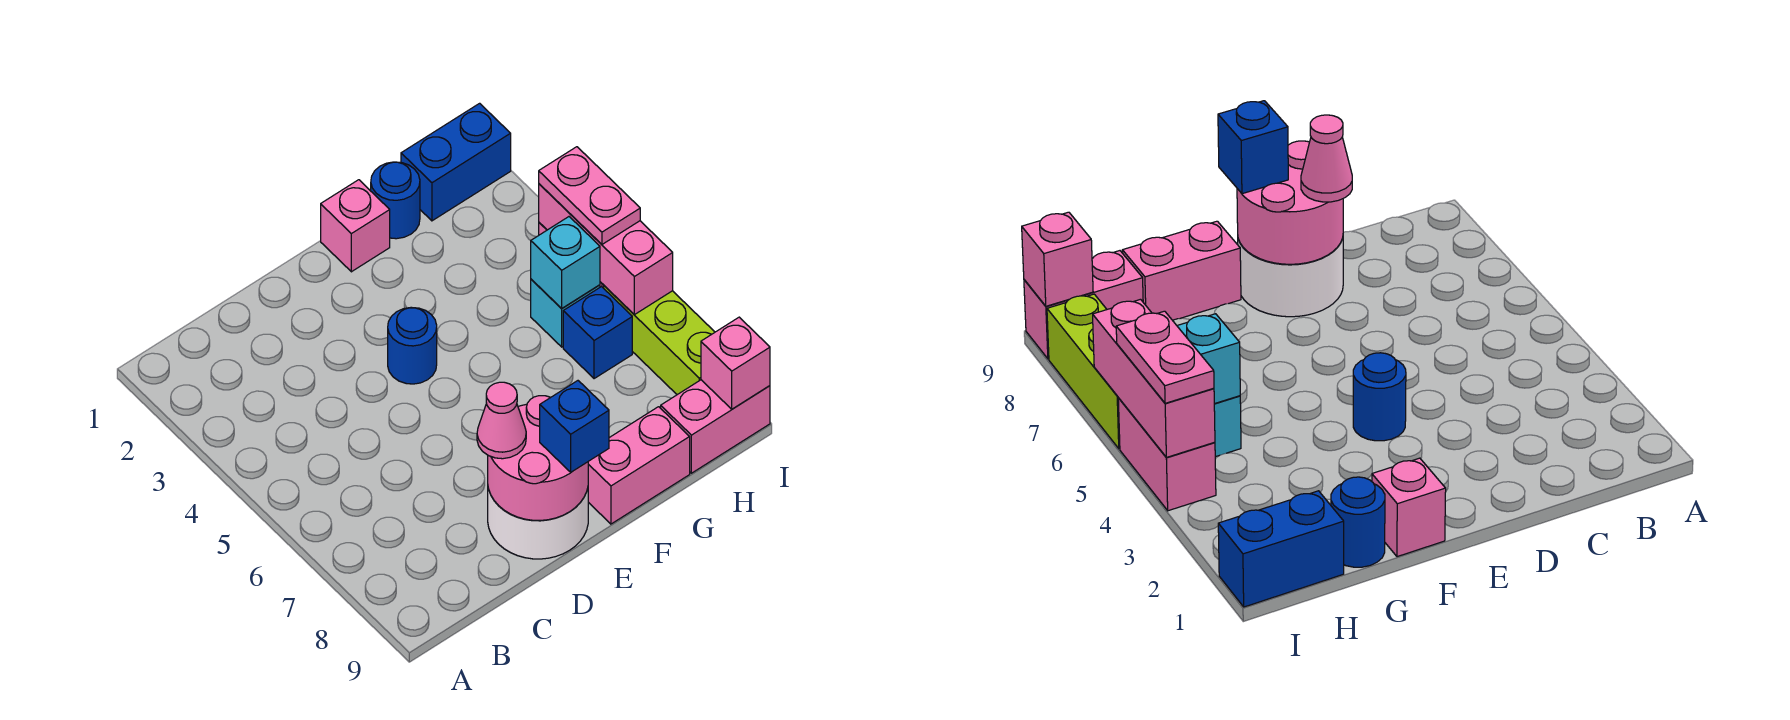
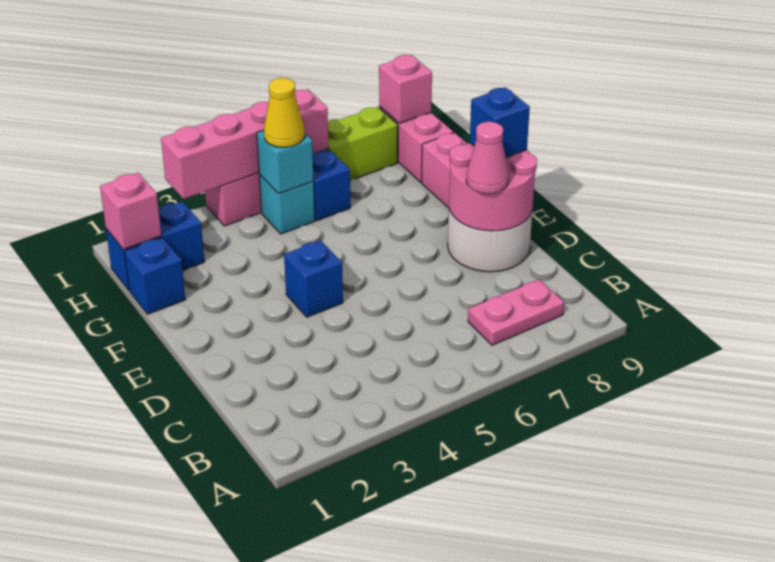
blue round brick E4 level 1 -> blue brick E4 level 1
pink brick F1 level 1 -> pink brick H1 level 2
blue round brick G1 level 1 -> blue brick G1 level 1
blue brick H1:I1 level 1 -> blue brick H1:H2 level 1
none -> yellow cone H5 level 3
pink brick I4:I6 level 2 -> pink brick I3:I6 level 2
pink plate I4:I5 level 3 -> pink plate B7:B8 level 1

